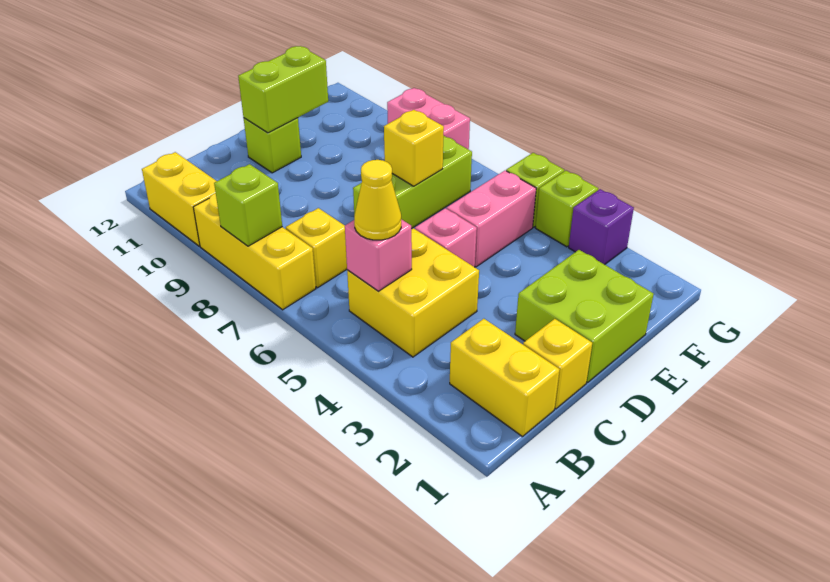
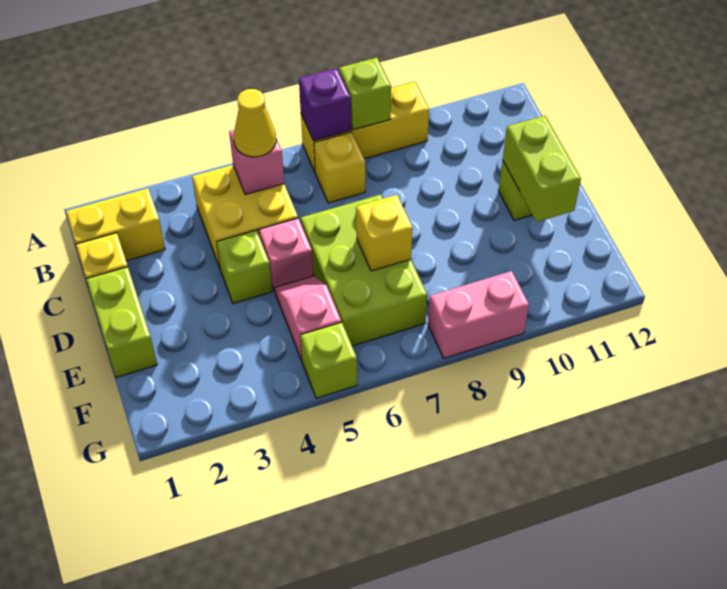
yellow brick A10:A11 level 1 -> none
lime brick D1:E2 level 1 -> lime brick D1:E1 level 1
lime brick D7:F7 level 1 -> lime brick D6:F7 level 1
pink brick E5:F5 level 1 -> pink slope E5:F5 level 1 top F
purple brick G3 level 1 -> purple brick A7 level 2
lime brick G4 level 1 -> lime brick D4 level 1

